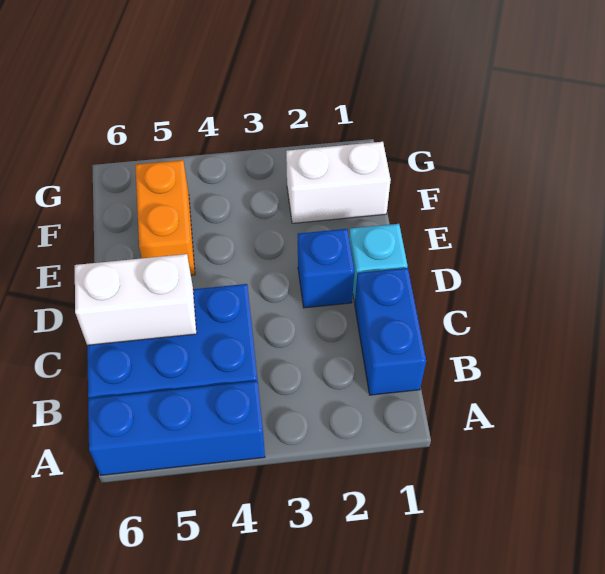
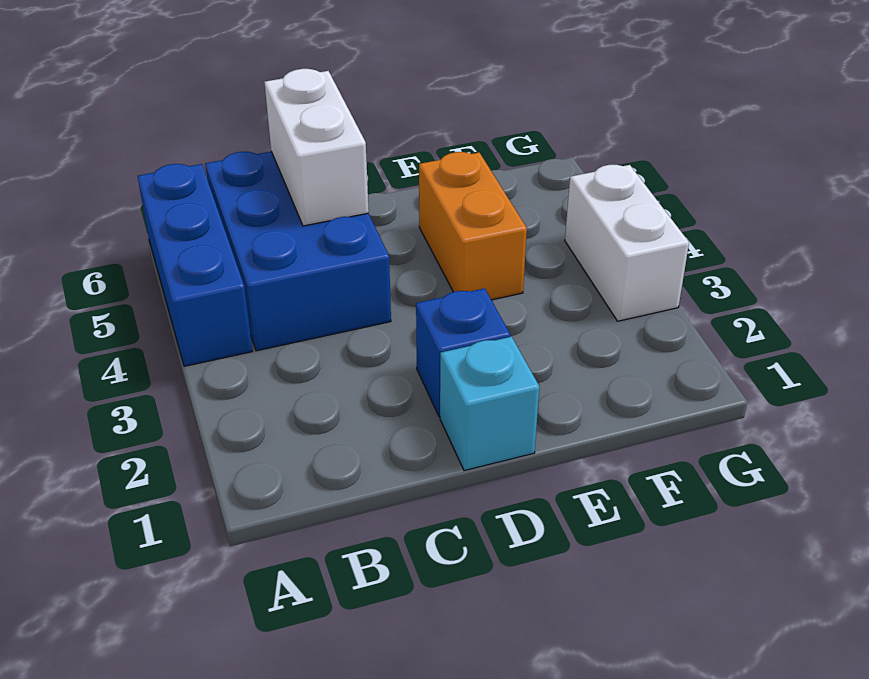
blue brick B1:C1 level 1 -> none
orange brick E5:F5 level 1 -> orange brick E4:E5 level 1
white brick F1:F2 level 1 -> white brick G3:G4 level 1

